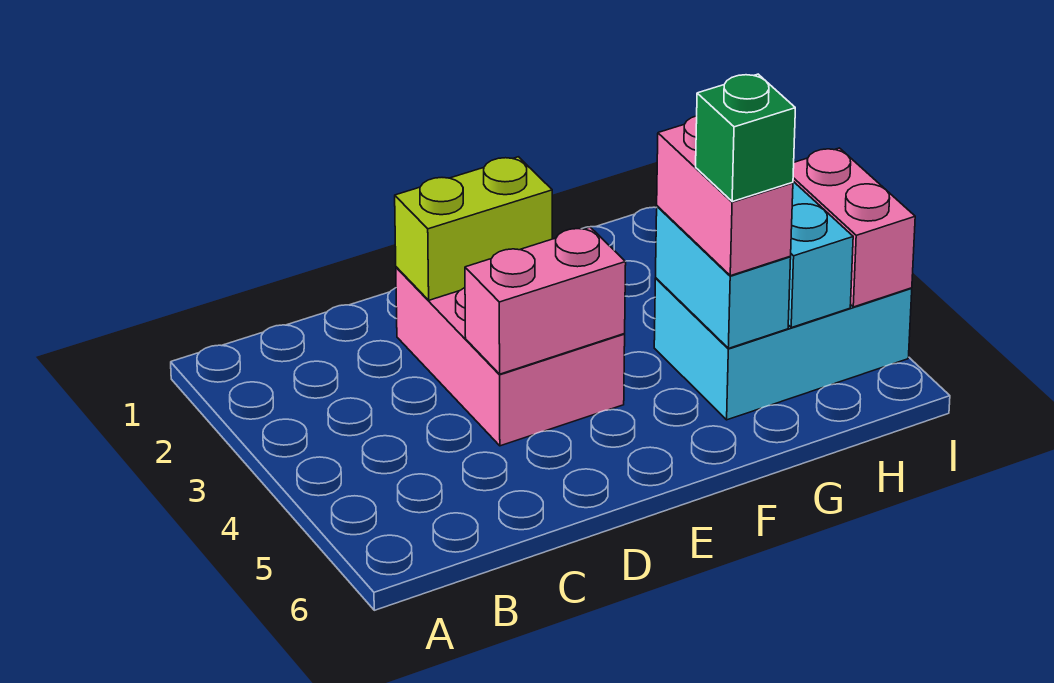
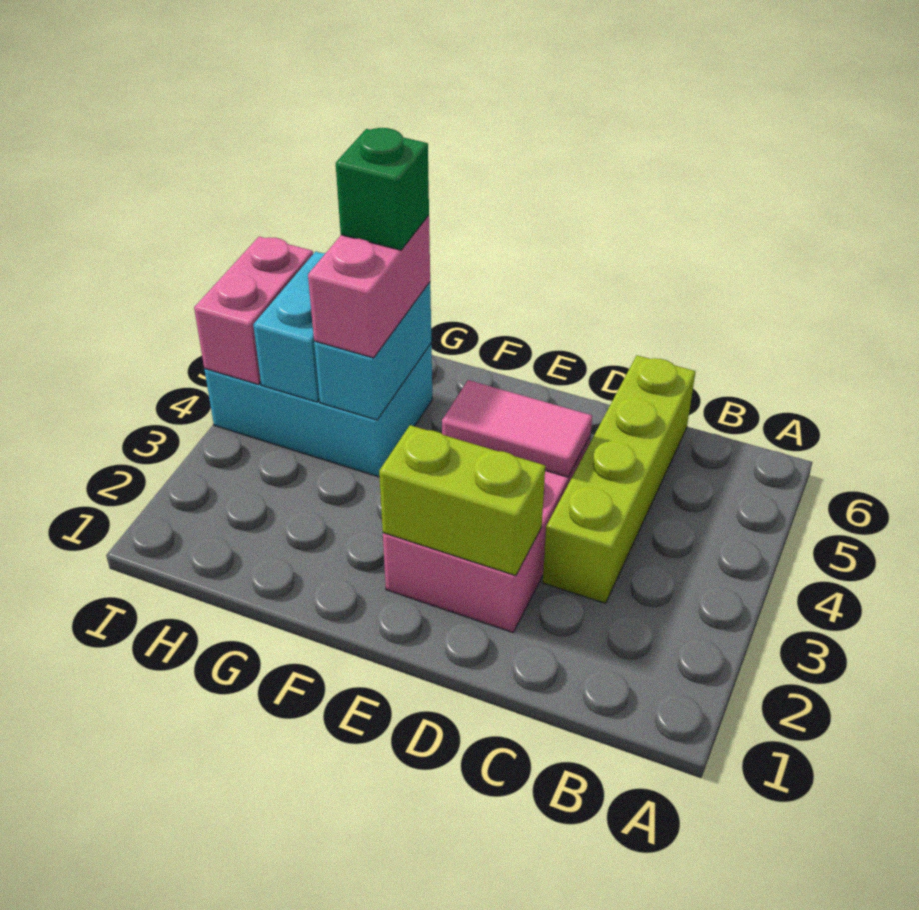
none -> lime brick C3:C6 level 1
pink brick D4:E4 level 2 -> pink tile D4:E4 level 2

